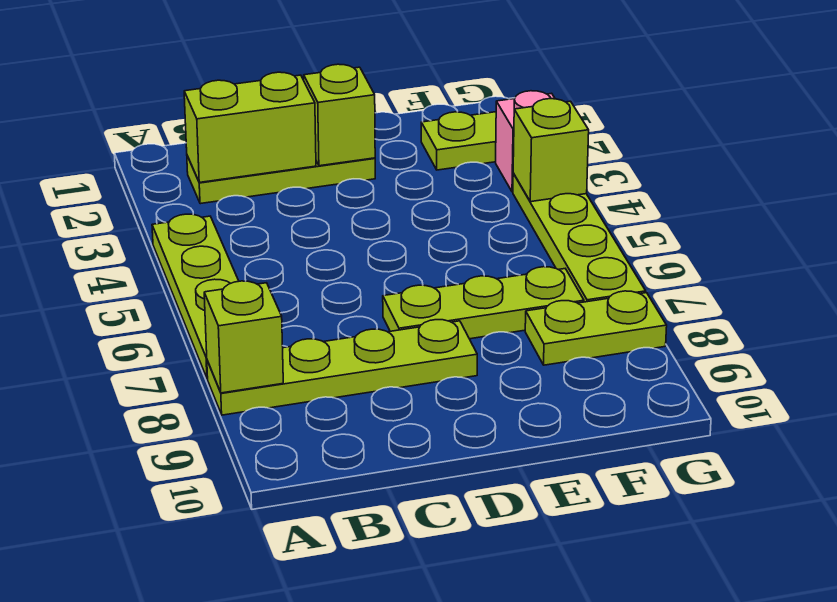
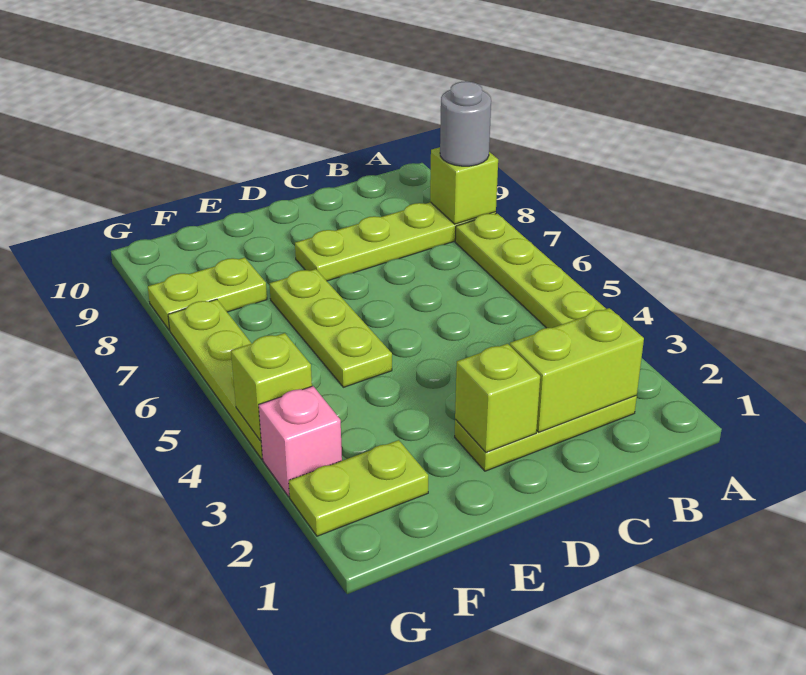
none -> grey round brick A8 level 3
lime plate D7:F7 level 1 -> lime plate E5:E7 level 1

